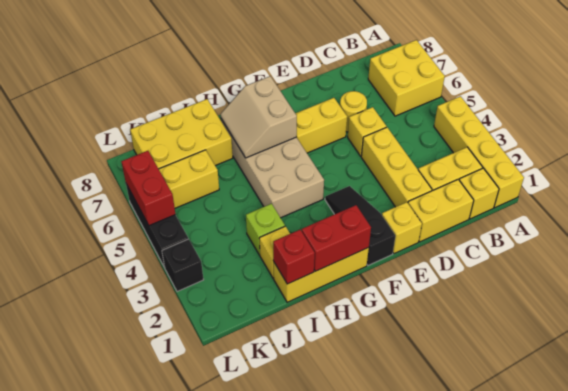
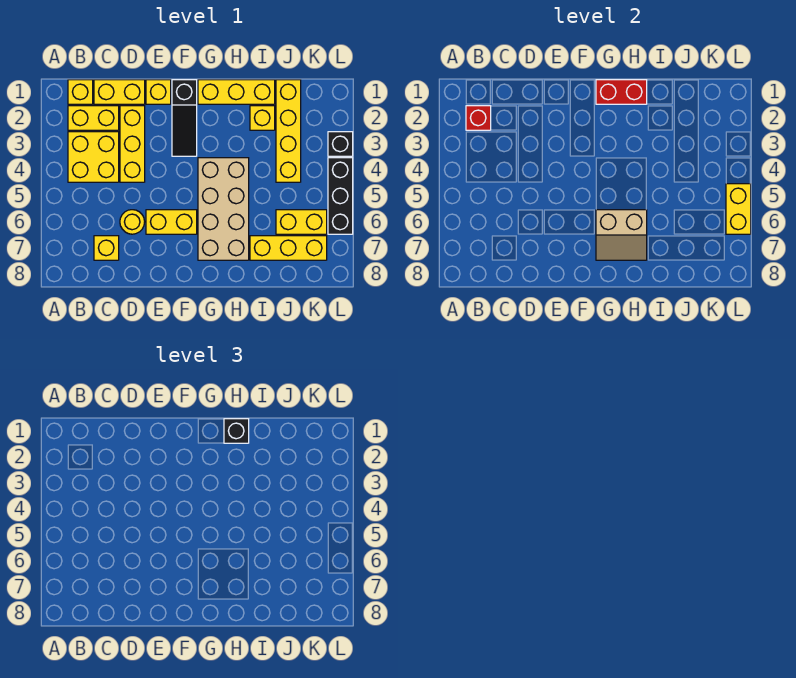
yellow brick A1:A4 level 1 -> yellow brick J1:J4 level 1
yellow brick A6:B7 level 1 -> yellow brick B3:C4 level 1
yellow brick D5 level 1 -> yellow brick C7 level 1
tan slope G6:H7 level 2 top G -> tan slope G6:H7 level 2 top 6
none -> black brick H1 level 3
red brick I1 level 2 -> red brick B2 level 2
lime brick I3 level 1 -> none
yellow brick I7:K8 level 1 -> yellow brick I7:K7 level 1
red brick L5:L6 level 2 -> yellow brick L5:L6 level 2

